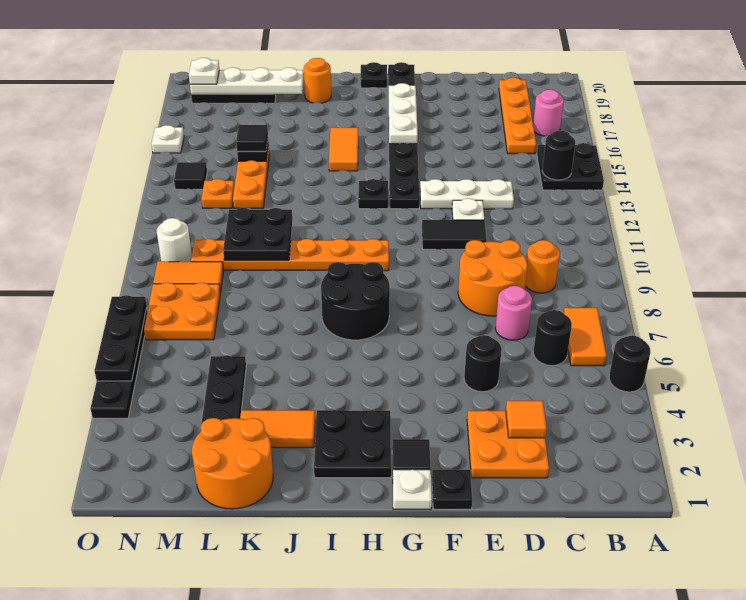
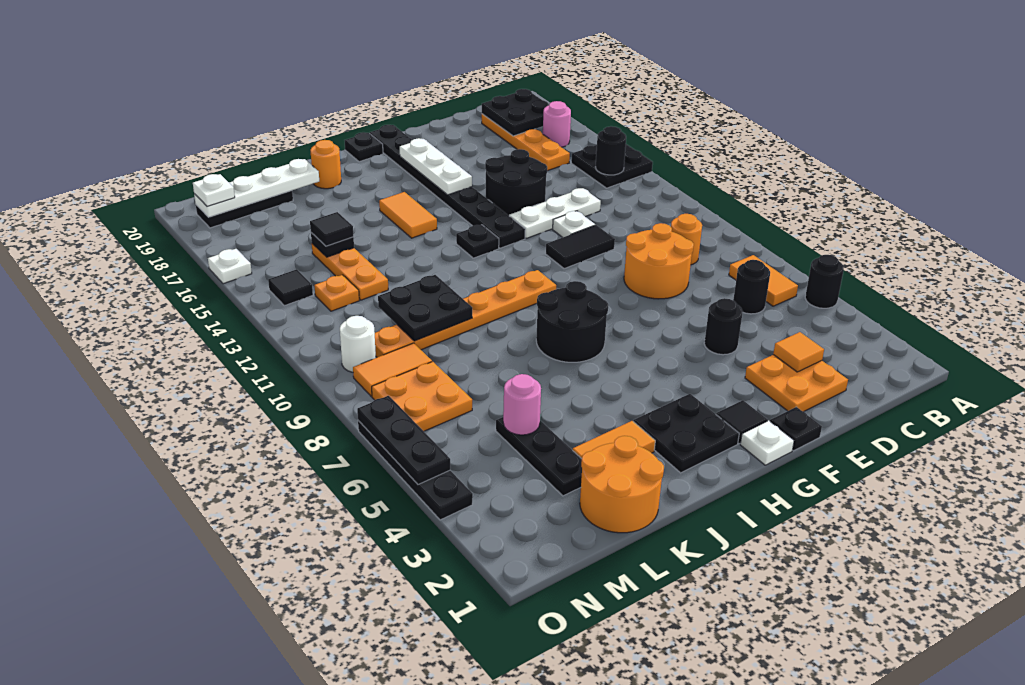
none -> black plate B18:C19 level 2
pink round brick D7 level 1 -> pink round brick L5 level 2
none -> black round brick E14:F15 level 1

